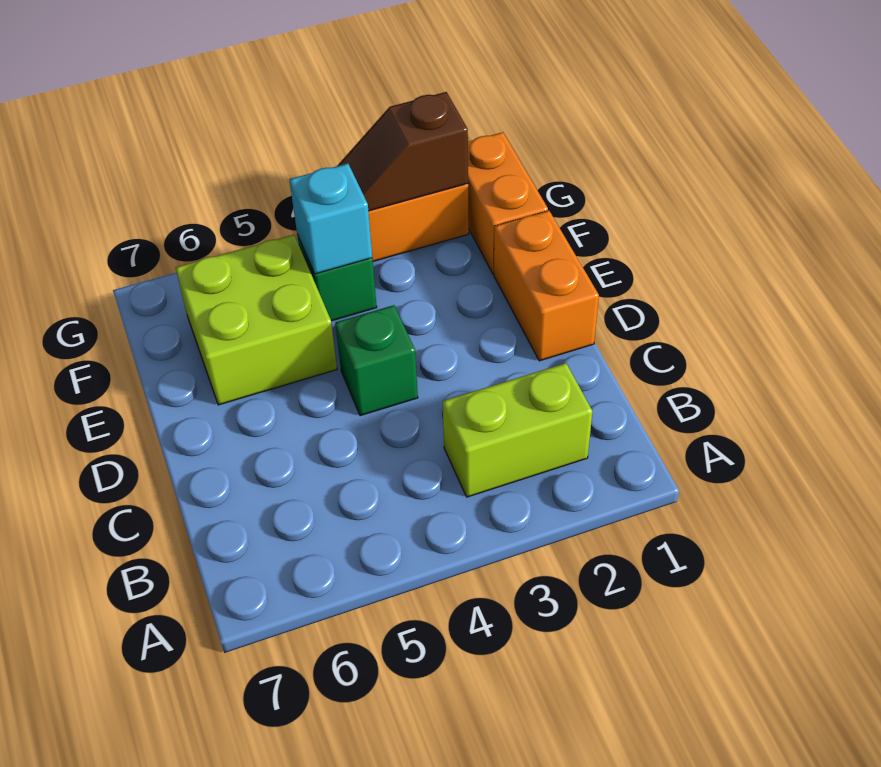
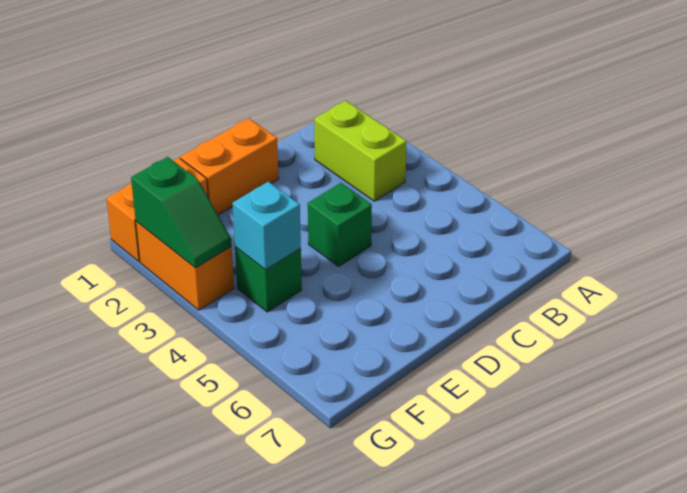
lime brick E5:F6 level 1 -> none
brown slope G2:G3 level 2 top 2 -> green slope G2:G3 level 2 top 2

